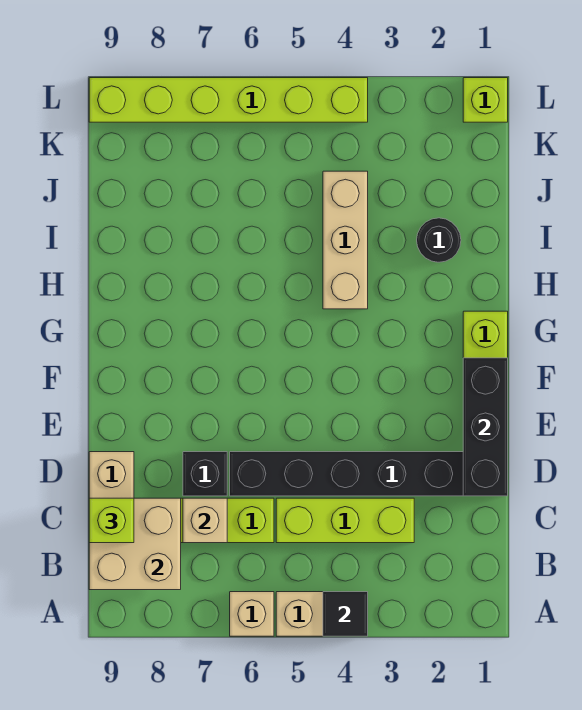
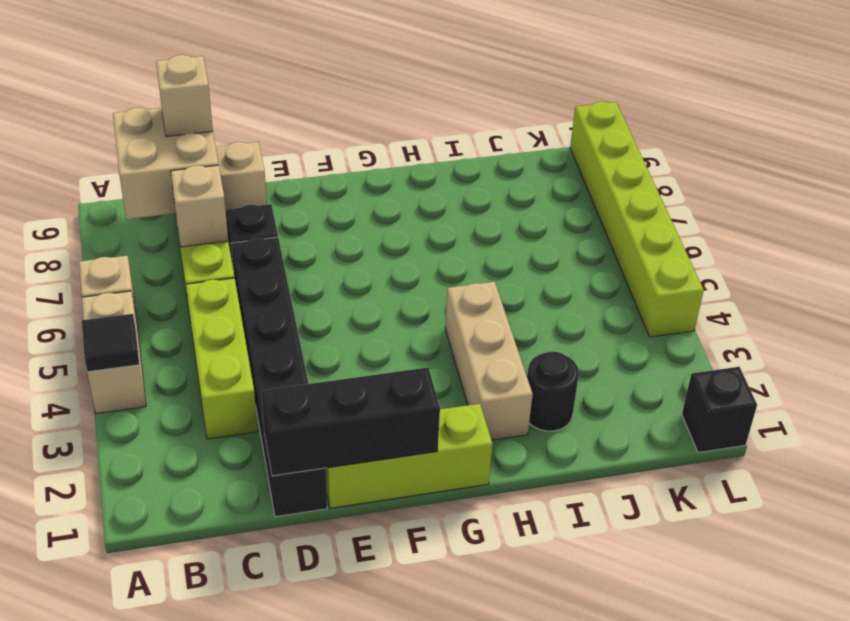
lime brick C9 level 3 -> tan brick C9 level 3
tan brick H4:J4 level 1 -> tan brick H2:H4 level 1
lime brick L1 level 1 -> black brick L1 level 1

